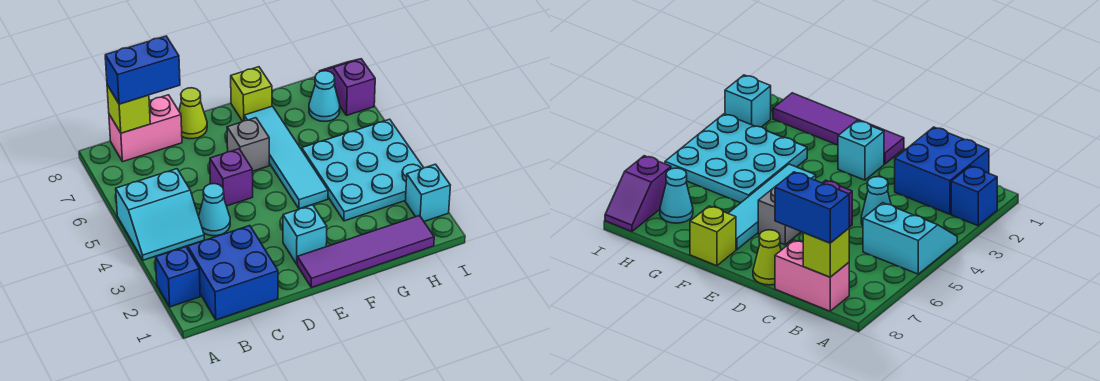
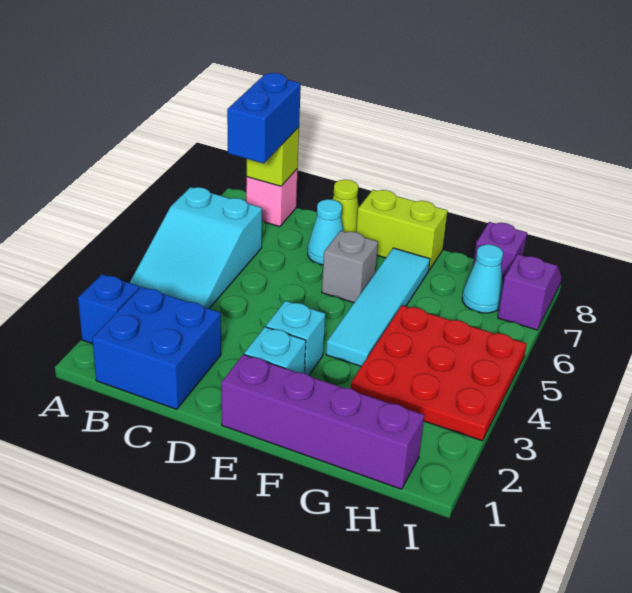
cyan slope A4:B5 level 1 top 5 -> cyan slope A4:B6 level 1 top 6
pink brick B8:C8 level 1 -> pink brick B8 level 1
blue brick B8:C8 level 3 -> blue brick B7:B8 level 3
cyan cone C4 level 1 -> cyan cone D7 level 1
purple brick D5 level 1 -> purple brick H8 level 1
purple tile E1:H1 level 1 -> purple brick E1:H1 level 1
lime brick F8 level 1 -> lime brick E8:F8 level 1
cyan plate G3:I5 level 1 -> red plate G3:I5 level 1
cyan brick I2 level 1 -> cyan brick E3 level 1

